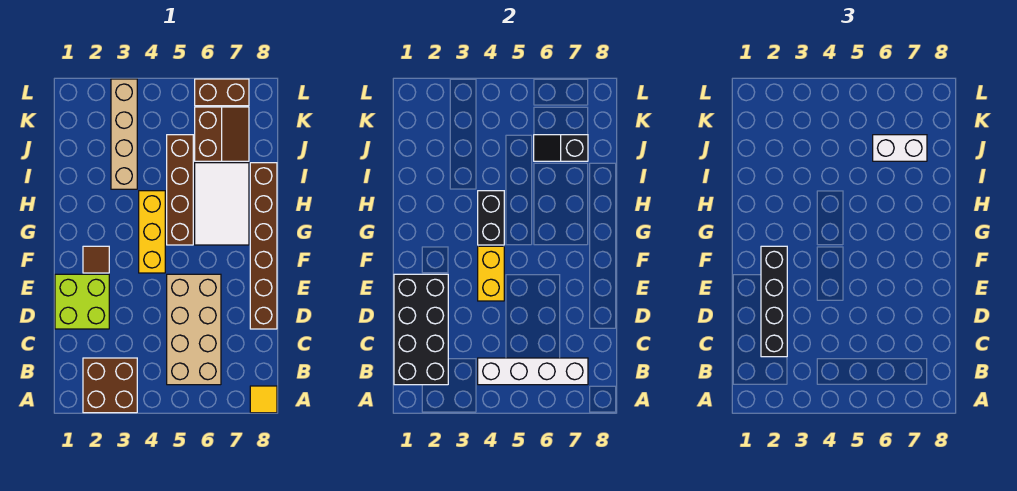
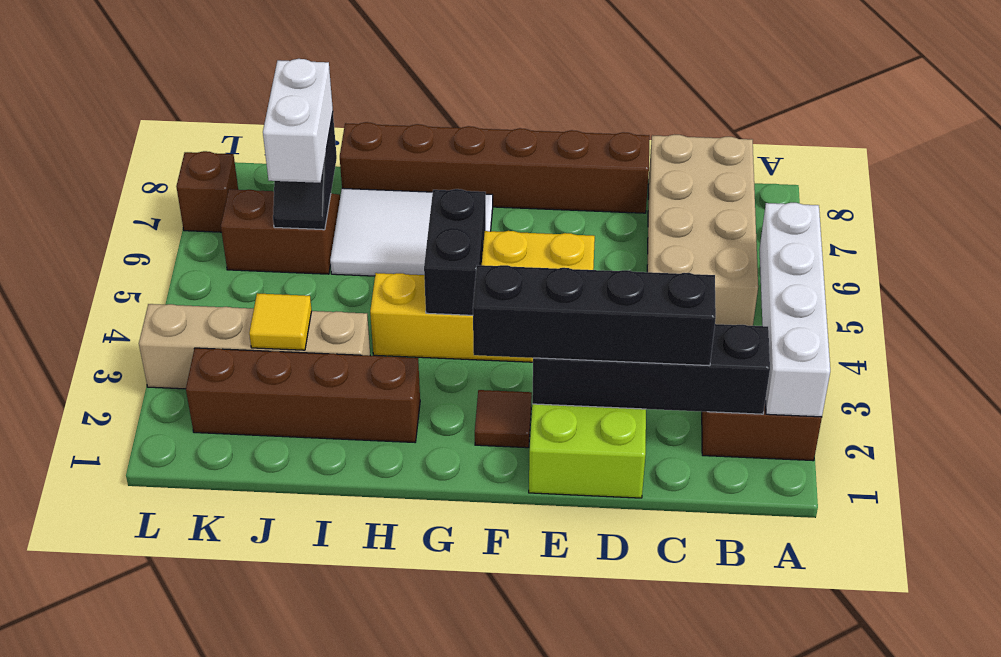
yellow tile A8 level 1 -> yellow tile J3 level 2
black brick B1:E2 level 2 -> black brick B2:E2 level 2
white brick B4:B7 level 2 -> white brick A2:A5 level 2
tan brick B5:E6 level 1 -> tan brick B5:C8 level 1
black brick G4:H4 level 2 -> black brick G4:G5 level 2
brown brick G5:J5 level 1 -> brown brick H2:K2 level 1
brown brick L6:L7 level 1 -> brown brick L7 level 1

